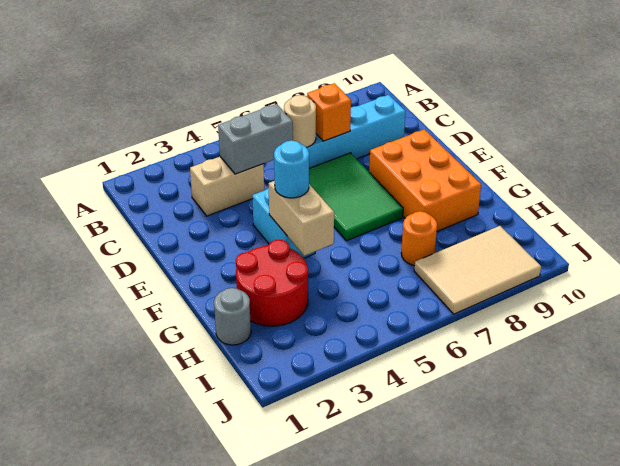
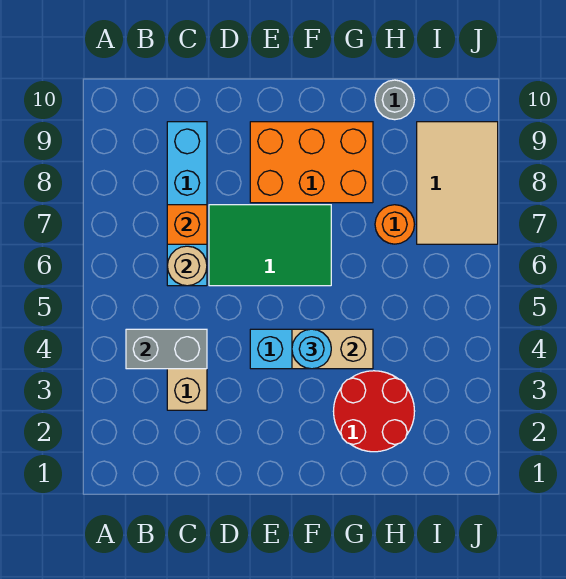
grey brick C4:C5 level 2 -> grey brick B4:C4 level 2
grey round brick H1 level 1 -> grey round brick H10 level 1

